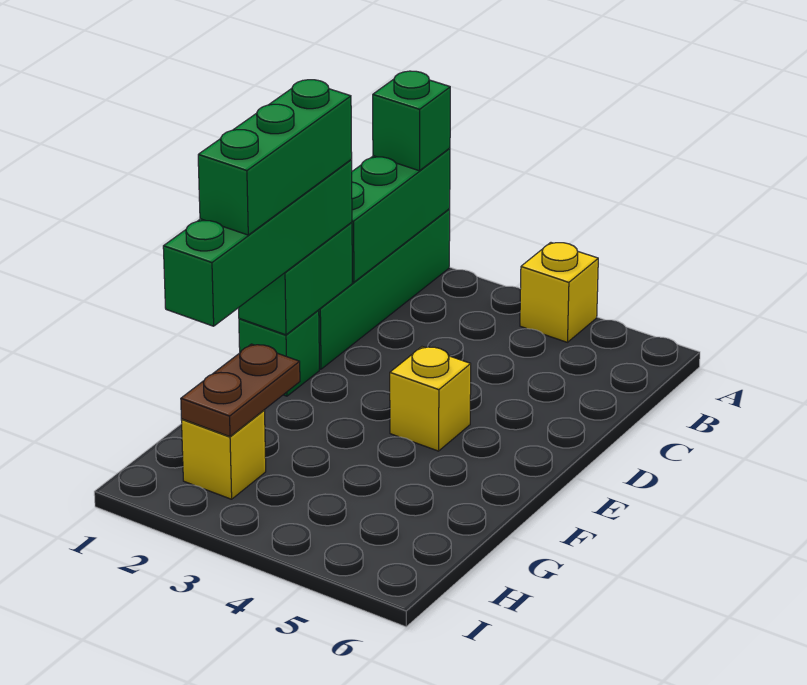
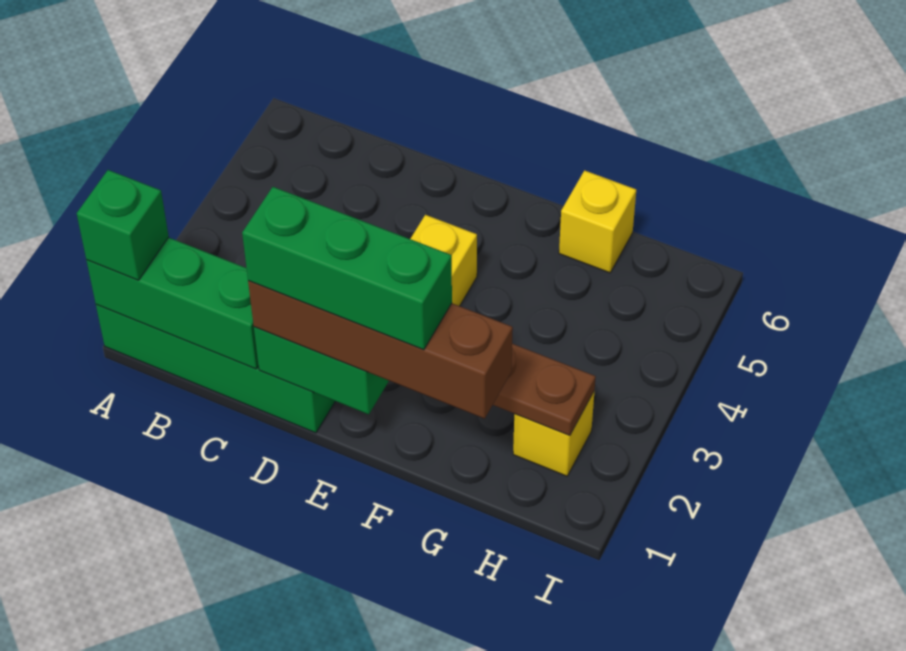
yellow brick A4 level 1 -> yellow brick G6 level 1
green brick D1:G1 level 3 -> brown brick D1:G1 level 3
green brick E1 level 1 -> none

